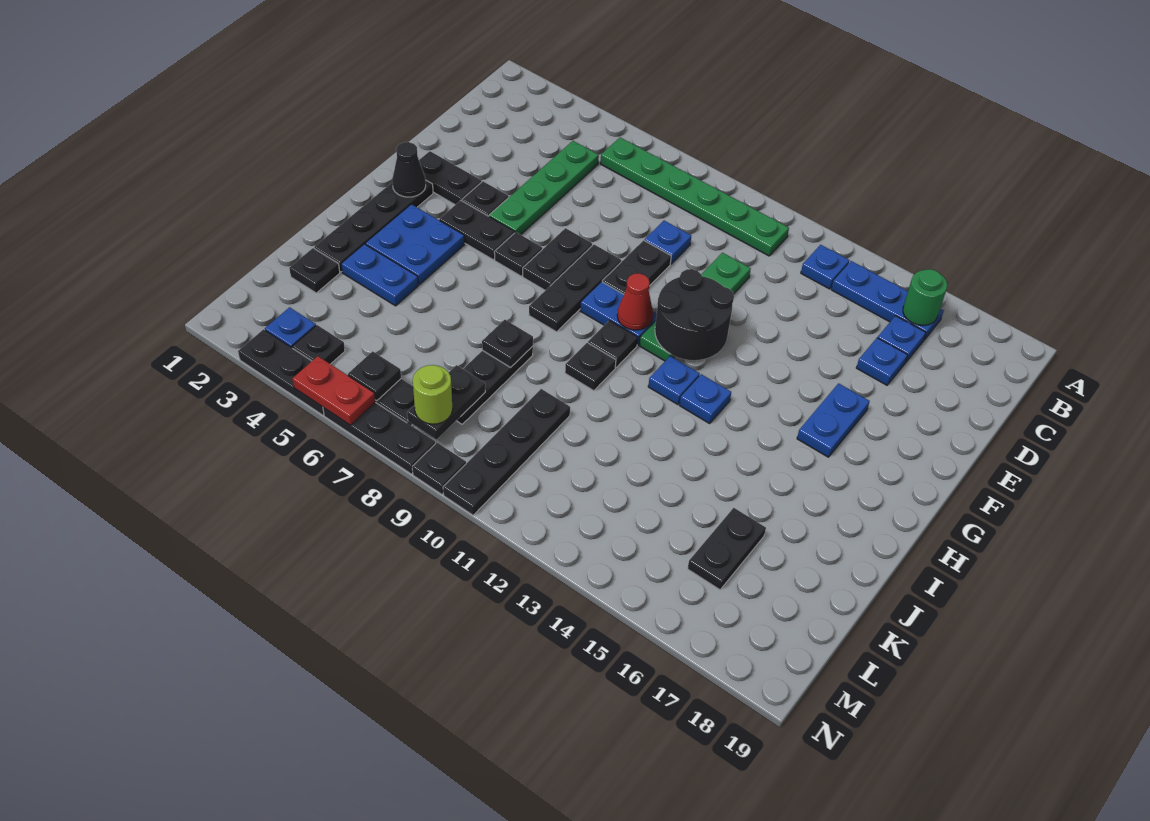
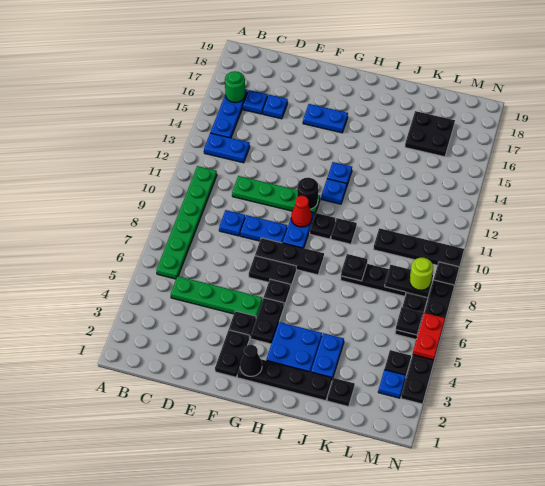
blue plate B13 level 1 -> blue plate B13:C13 level 1
black plate E9:F9 level 1 -> blue plate E9:F9 level 1
black round brick F11:G12 level 2 -> black round brick G11 level 2
black plate K16:L16 level 1 -> black plate K16:L17 level 1

